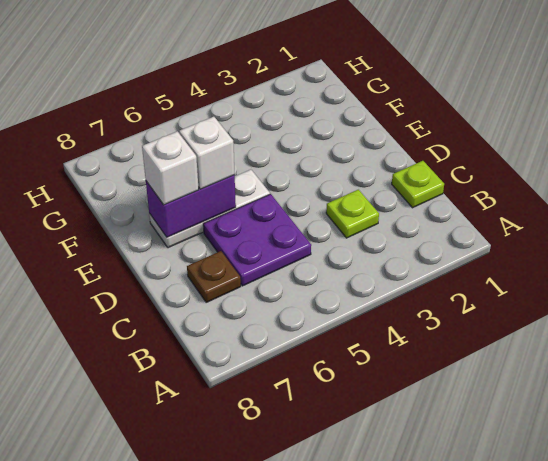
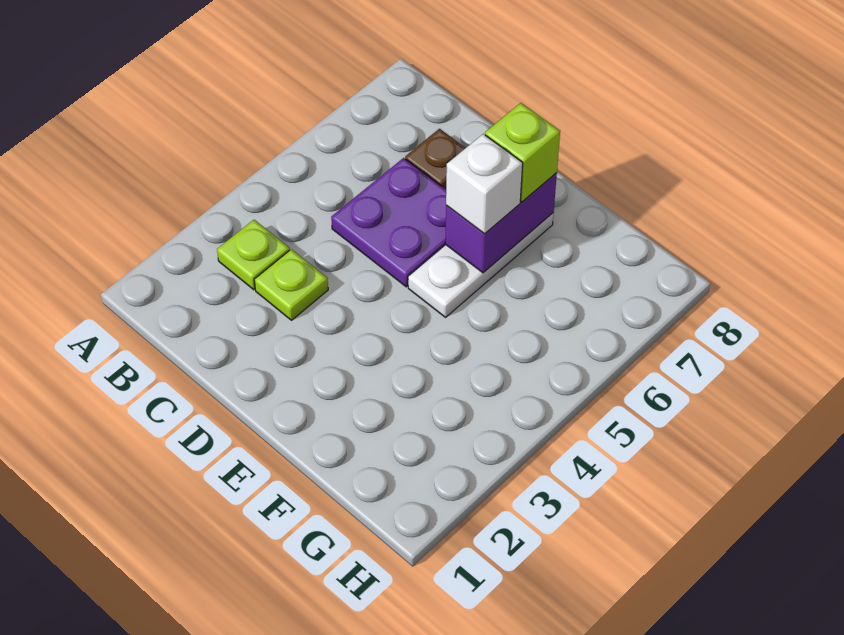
lime plate C1 level 1 -> lime plate B3 level 1
white brick E7 level 3 -> lime brick E7 level 3

